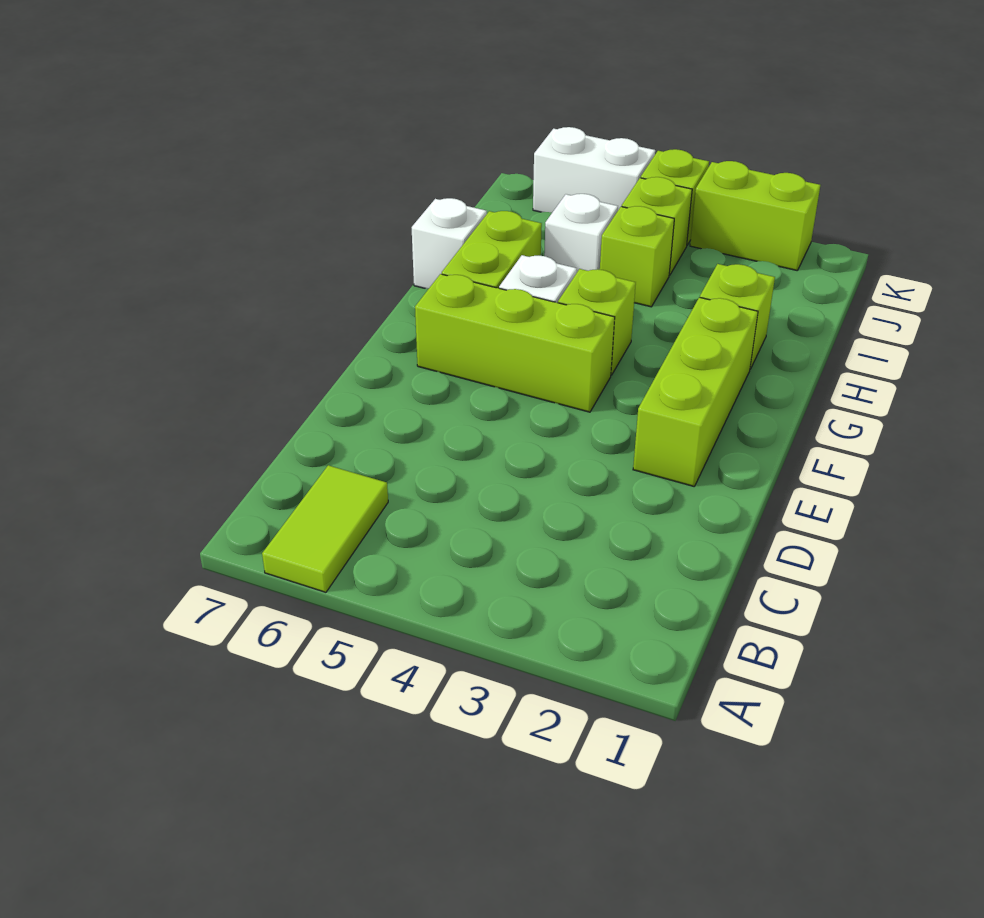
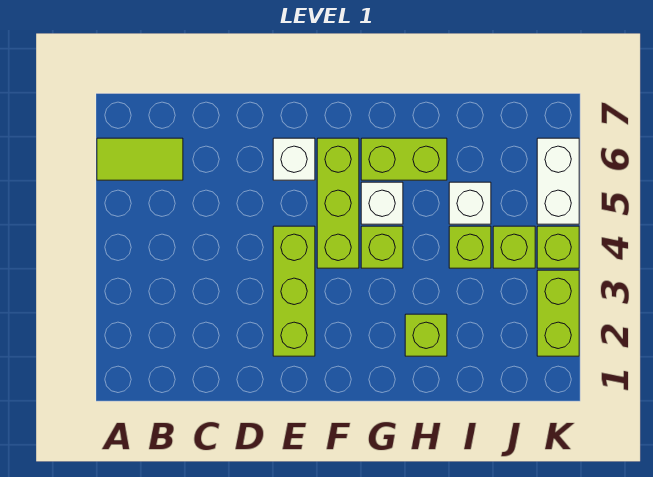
lime brick E2:G2 level 1 -> lime brick E2:E4 level 1
white brick H7 level 1 -> white brick E6 level 1

